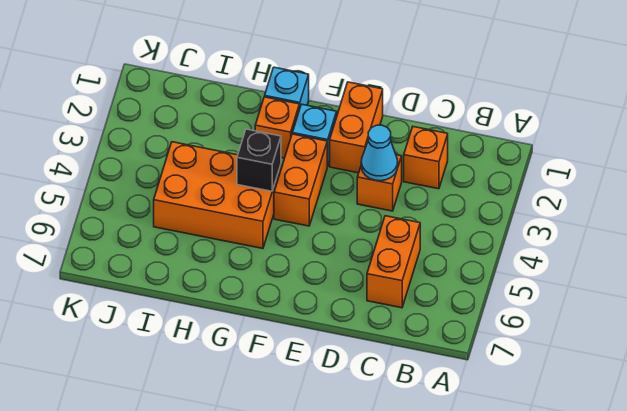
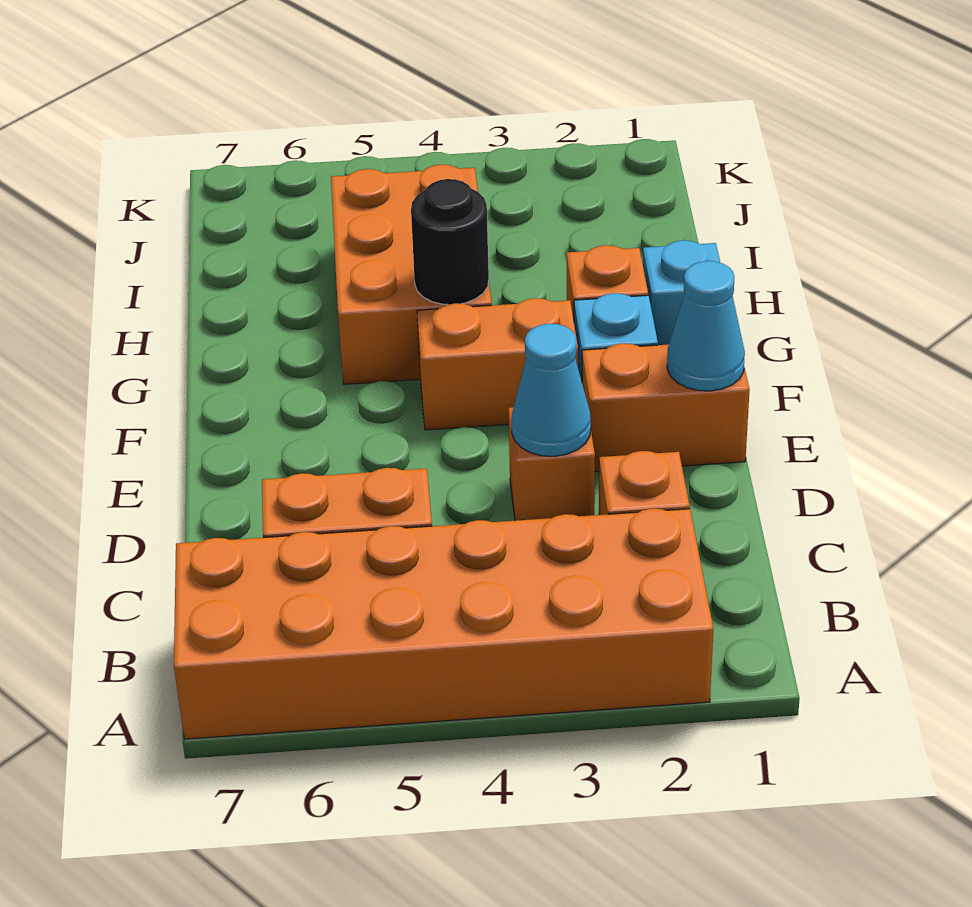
none -> orange brick A2:B7 level 1
none -> cyan cone E1 level 2
black brick G4 level 2 -> black round brick G4 level 2

